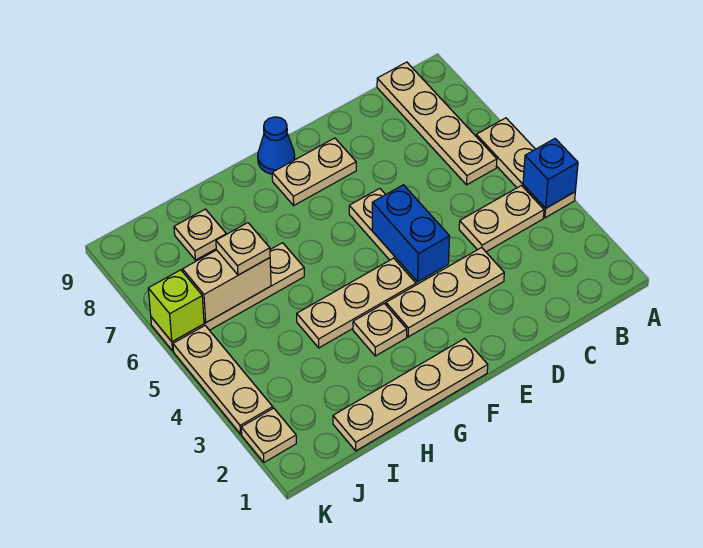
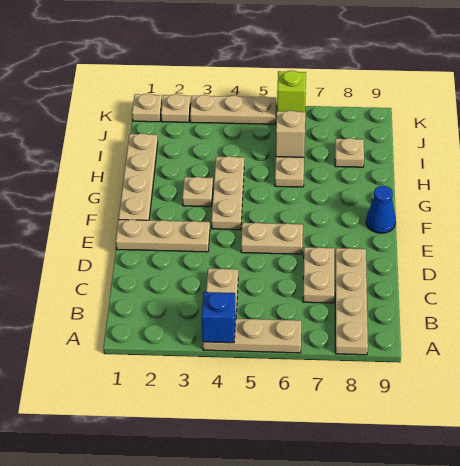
tan plate B6:B9 level 1 -> tan plate A8:D8 level 1
tan plate D3:F3 level 1 -> tan plate E1:E3 level 1
blue brick E4:E5 level 2 -> none
tan plate E8:F8 level 1 -> tan plate C7:D7 level 1
tan brick I6:J6 level 2 -> tan brick I6 level 2
tan plate I6 level 3 -> tan plate K1 level 1

